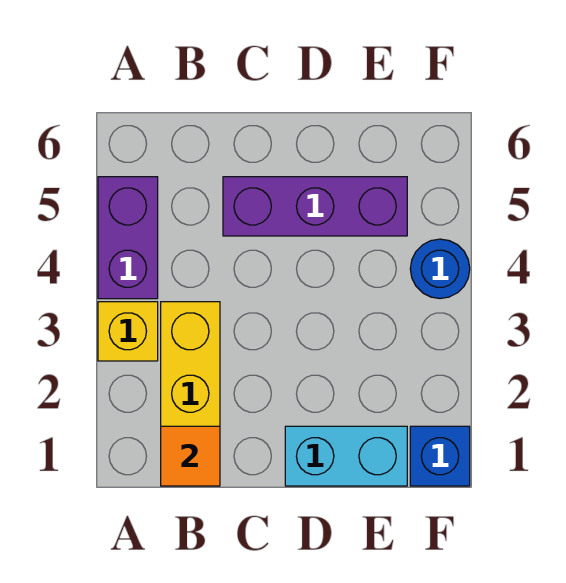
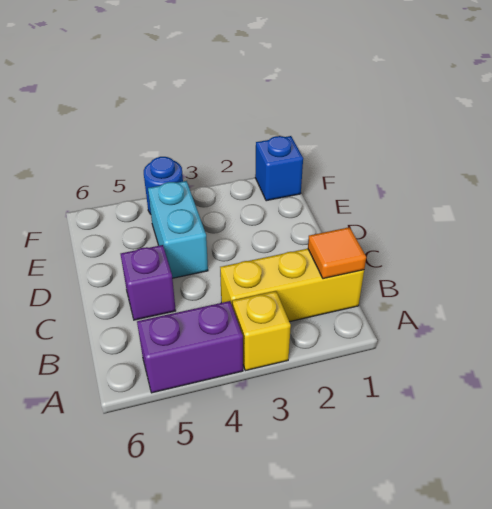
purple brick C5:E5 level 1 -> purple brick C5 level 1
cyan brick D1:E1 level 1 -> cyan brick D4:E4 level 1

